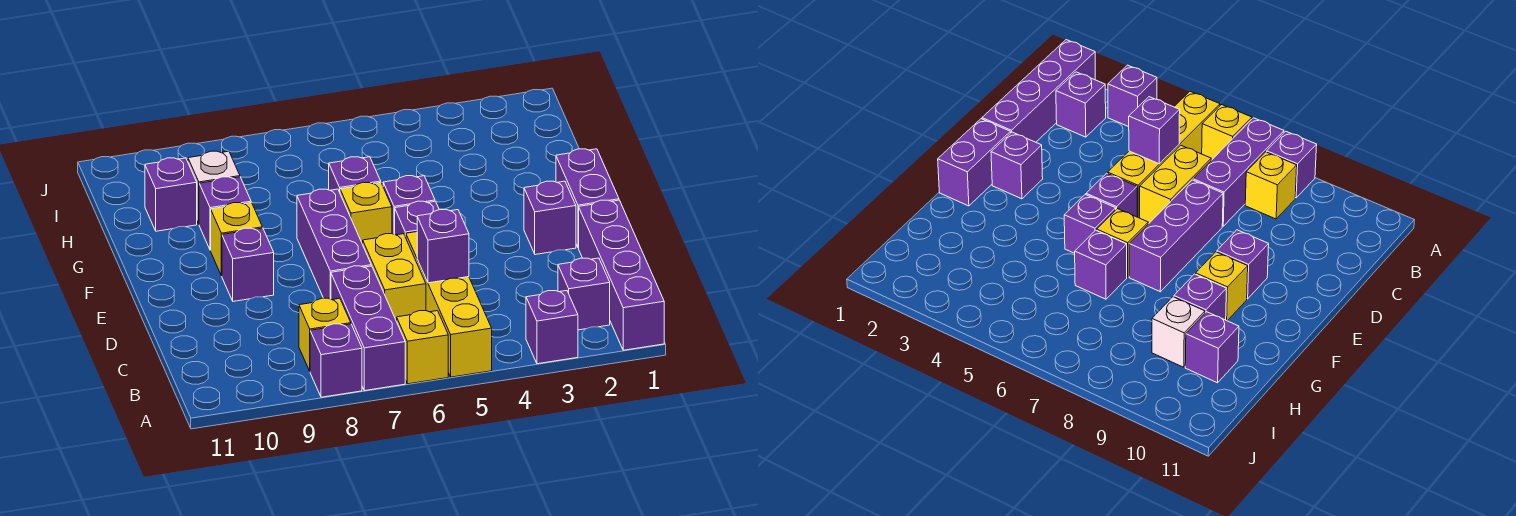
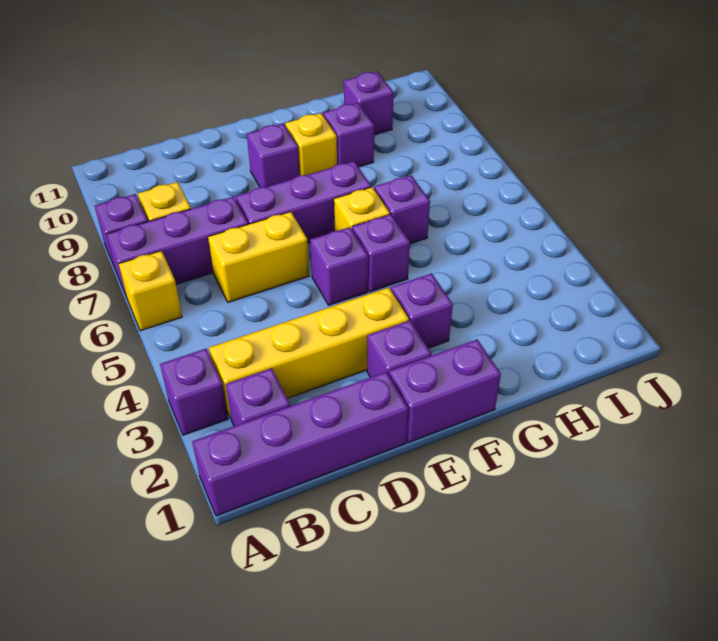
yellow brick A5:D5 level 1 -> yellow brick B3:E3 level 1
purple brick C5 level 2 -> purple brick F3 level 1
white brick H9 level 1 -> none

